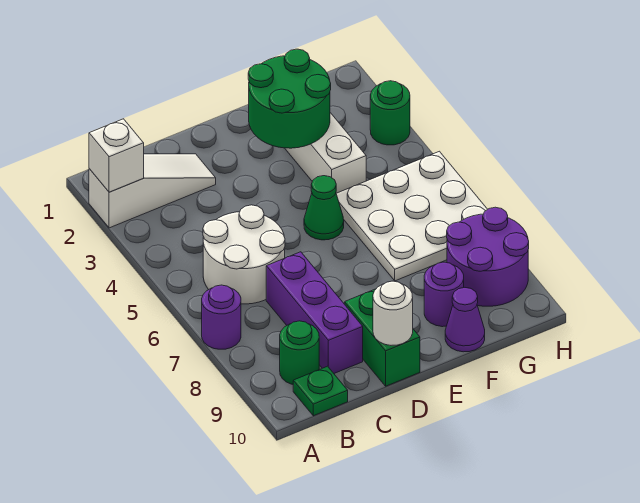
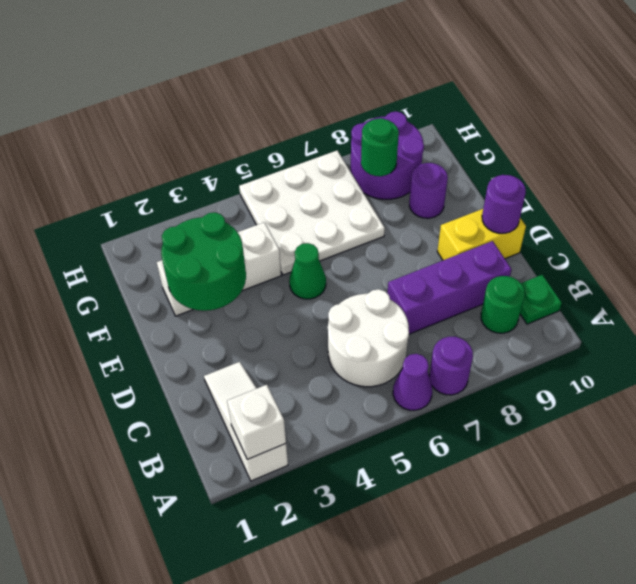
green brick D9:D10 level 1 -> yellow brick D9:D10 level 1
white round brick D10 level 2 -> purple round brick D10 level 2
purple cone F10 level 1 -> purple cone A6 level 1
green round brick H3 level 1 -> green round brick G8 level 2

